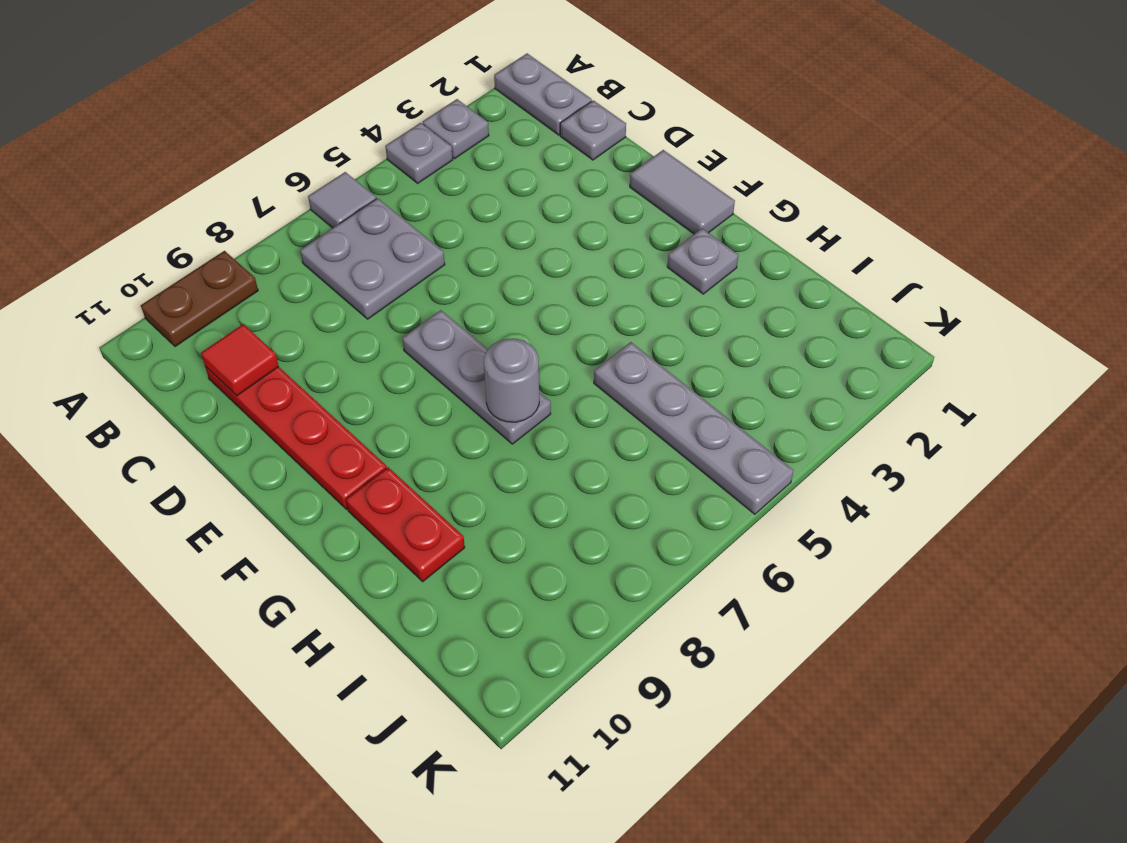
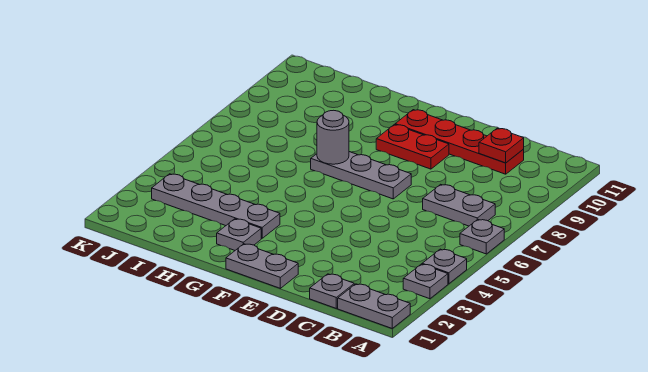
grey tile A6 level 1 -> grey plate A6 level 1
brown plate A9:A10 level 1 -> none
grey plate B6:C7 level 1 -> grey plate B7:C7 level 1
red tile C10 level 2 -> red plate C10 level 2
grey tile E1:F1 level 1 -> grey plate E1:F1 level 1
red plate G10:H10 level 1 -> red plate E9:F9 level 1
grey plate H5:K5 level 1 -> grey plate G3:J3 level 1

